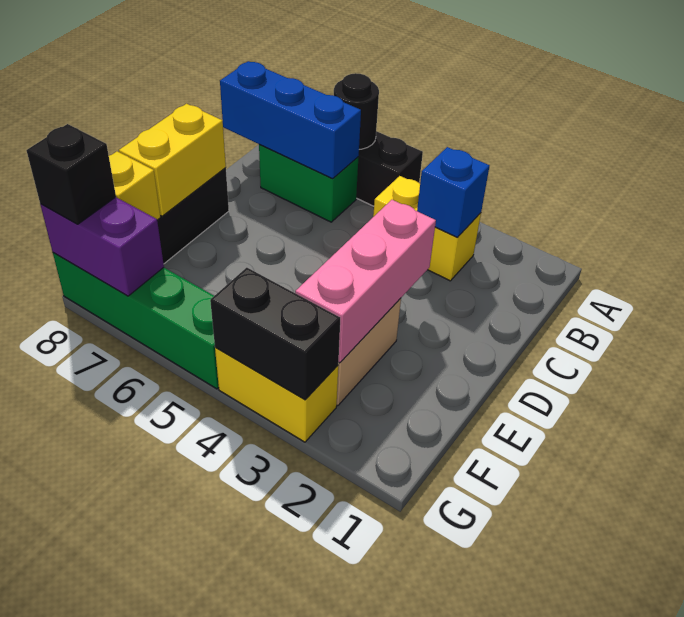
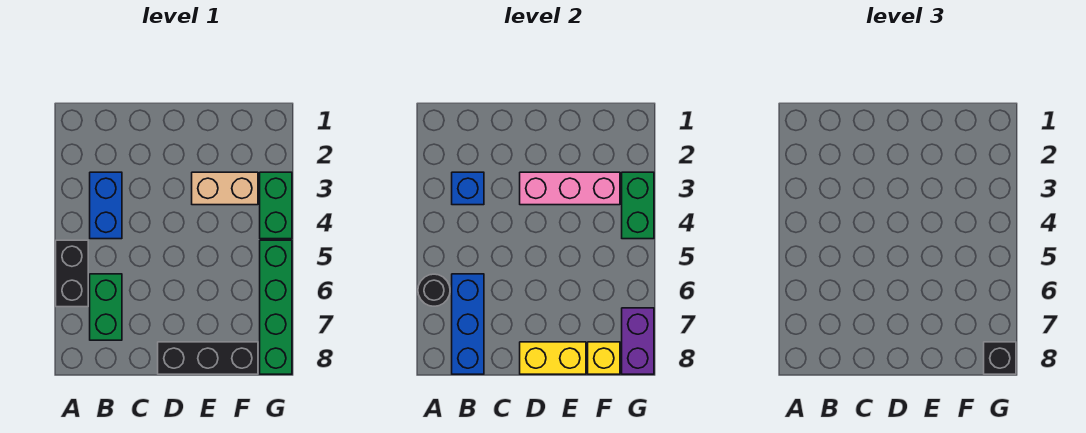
yellow brick B3:B4 level 1 -> blue brick B3:B4 level 1
yellow brick G3:G4 level 1 -> green brick G3:G4 level 1
black brick G3:G4 level 2 -> green brick G3:G4 level 2

